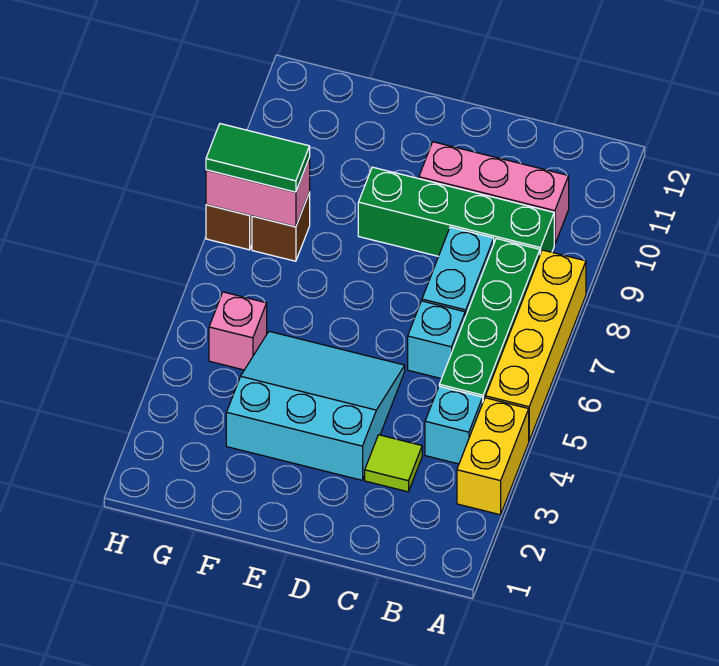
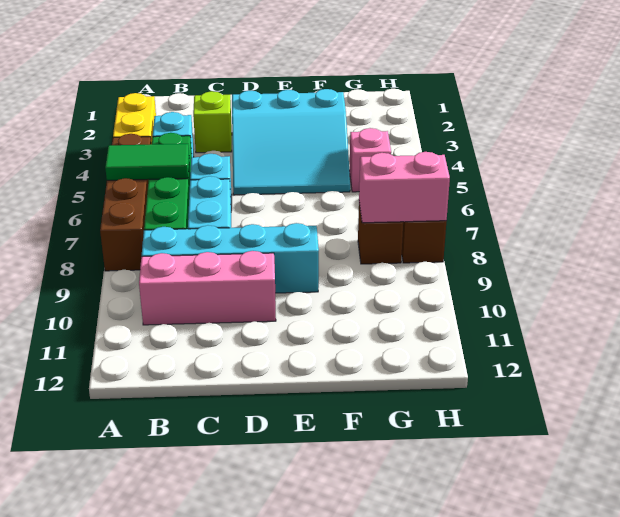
yellow brick A5:A8 level 1 -> brown brick A5:A8 level 1
green brick B9:E9 level 1 -> cyan brick B9:E9 level 1
lime tile C3 level 1 -> lime brick C3 level 1
green tile G8:H8 level 3 -> green tile A6:B6 level 2

